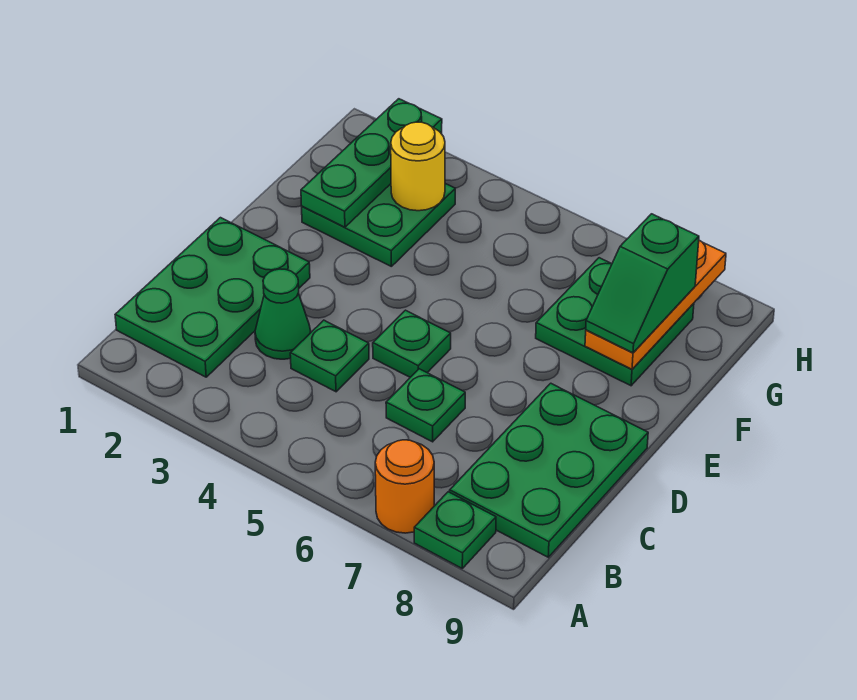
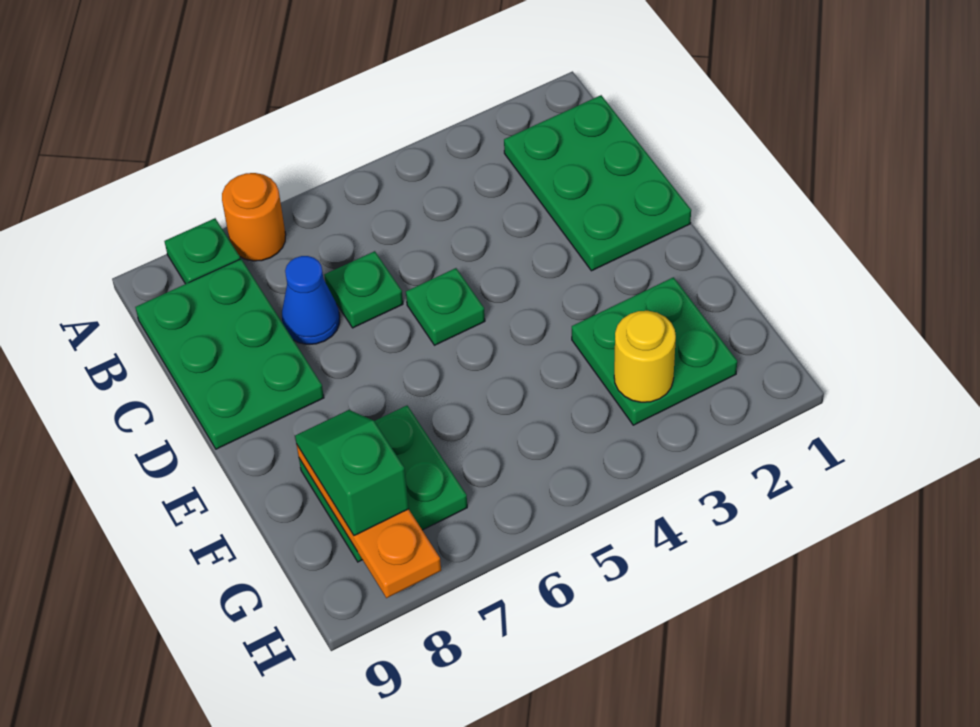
green cone C3 level 1 -> none
green plate C4 level 1 -> none
none -> blue cone C7 level 1
green plate F2:H2 level 2 -> none

